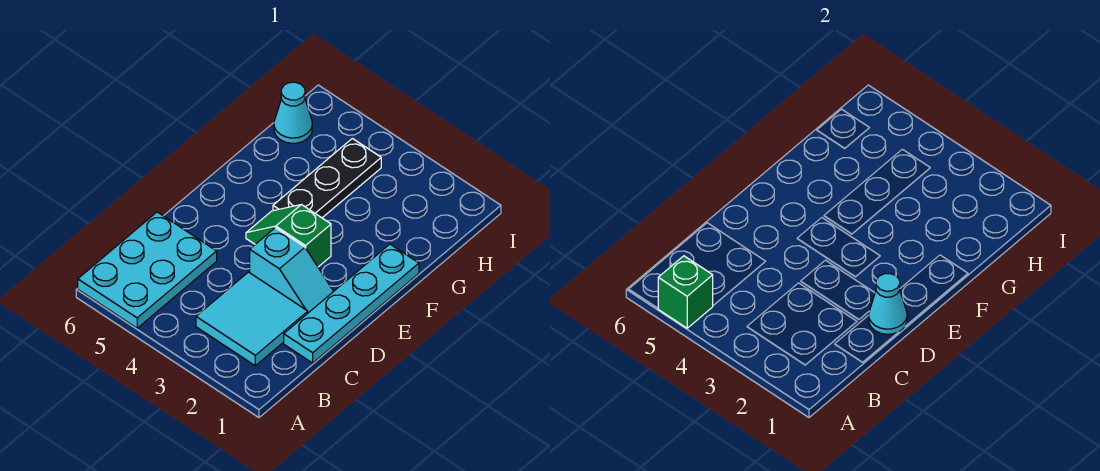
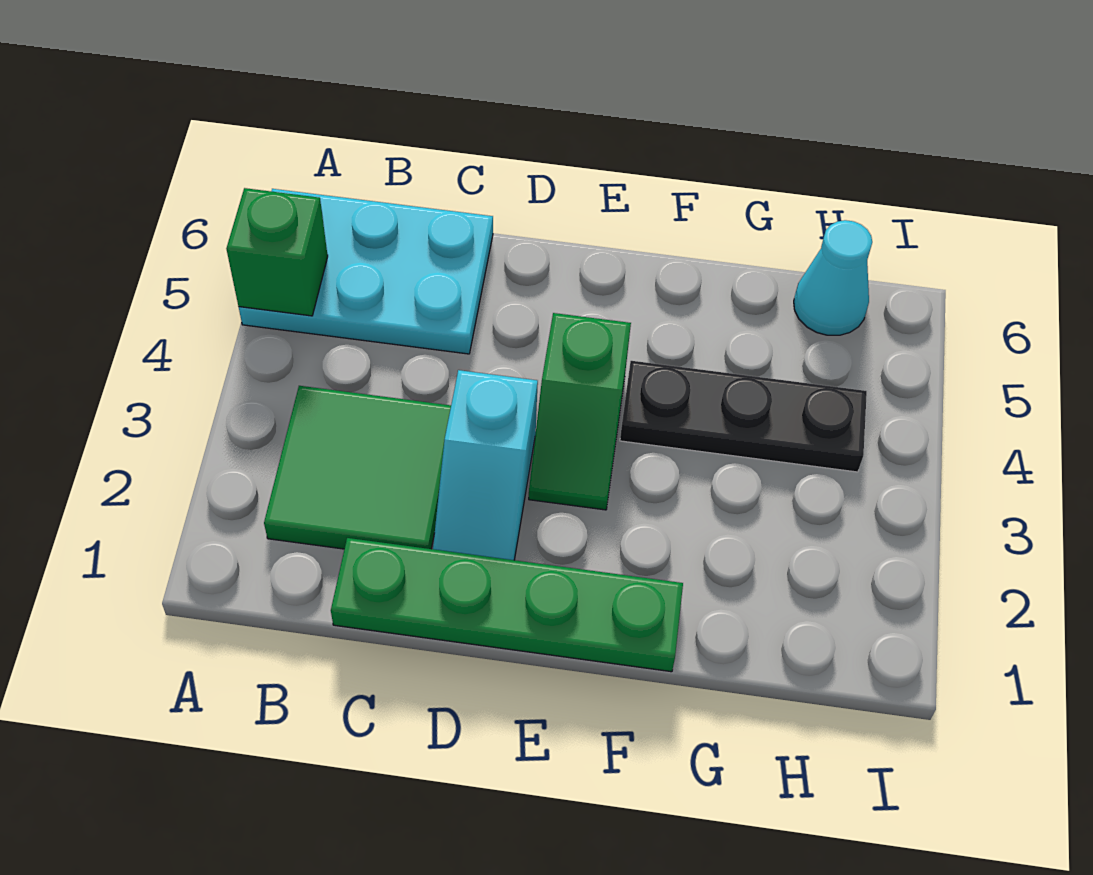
cyan tile B2:C3 level 1 -> green tile B2:C3 level 1
cyan plate C1:F1 level 1 -> green plate C1:F1 level 1
cyan cone D1 level 2 -> none
green slope E3:E4 level 1 top 3 -> green slope E3:E4 level 1 top 4

